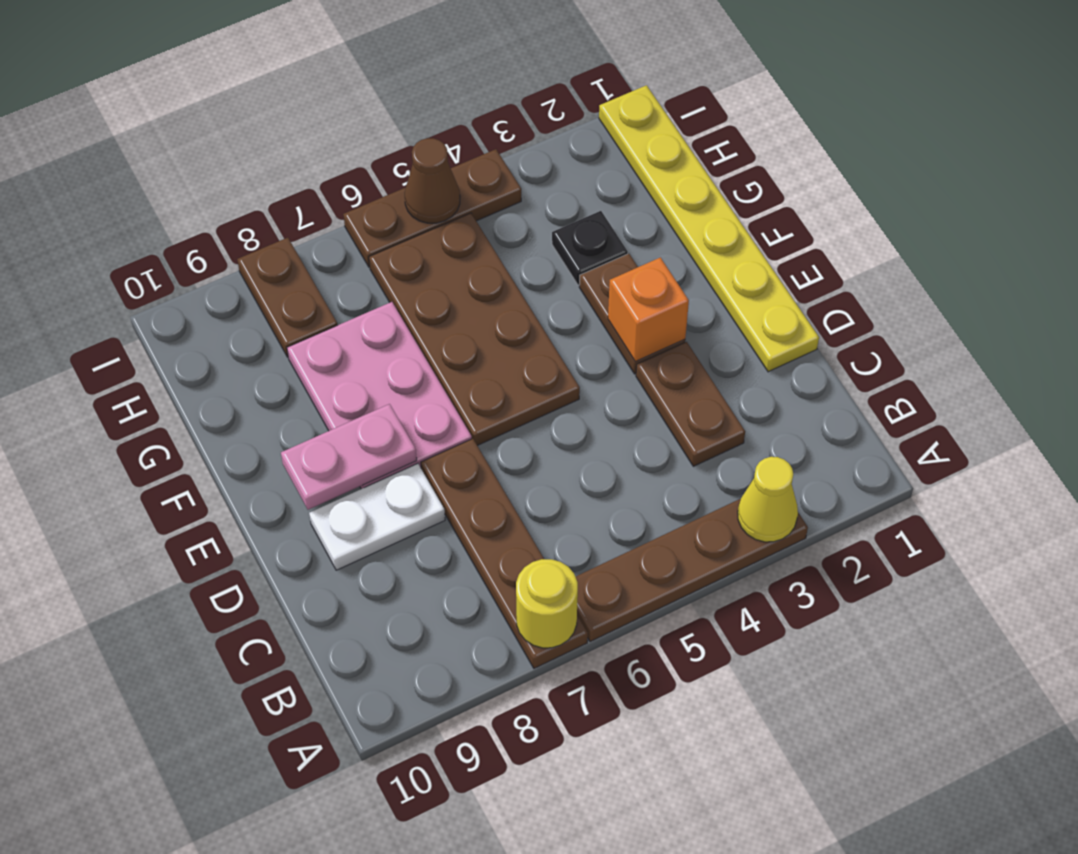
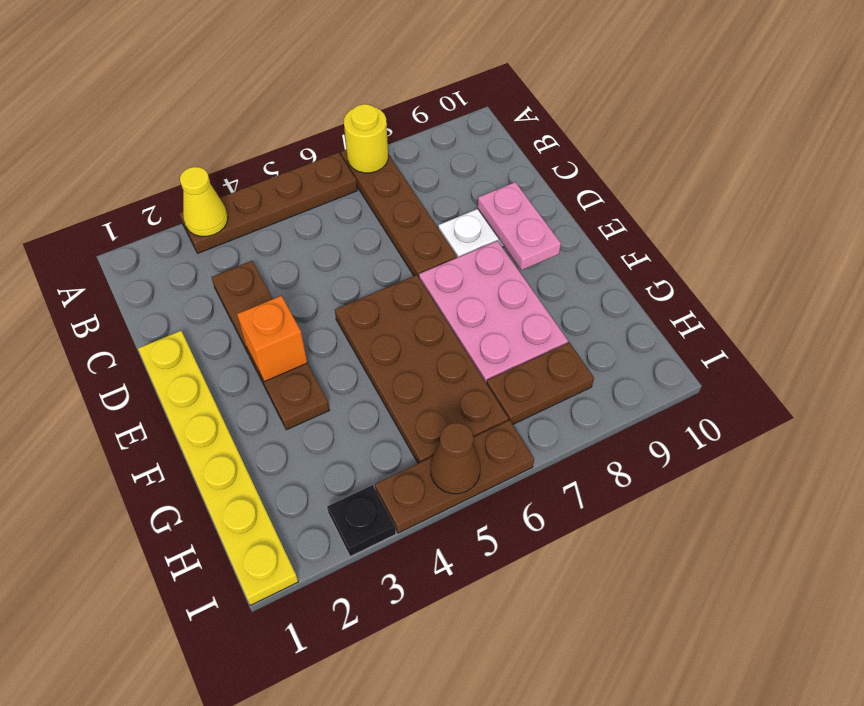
pink plate E8:E9 level 2 -> pink plate D9:E9 level 2
black plate G3 level 1 -> black plate I3 level 1
brown plate H8:I8 level 1 -> brown plate H7:H8 level 1

